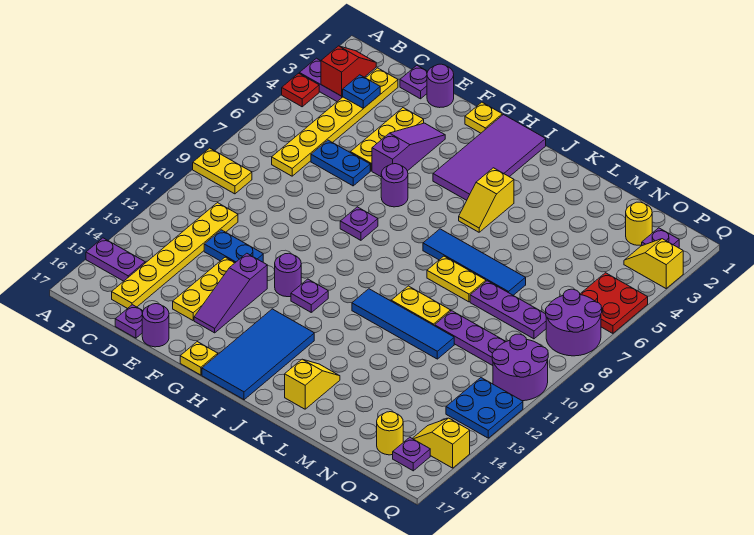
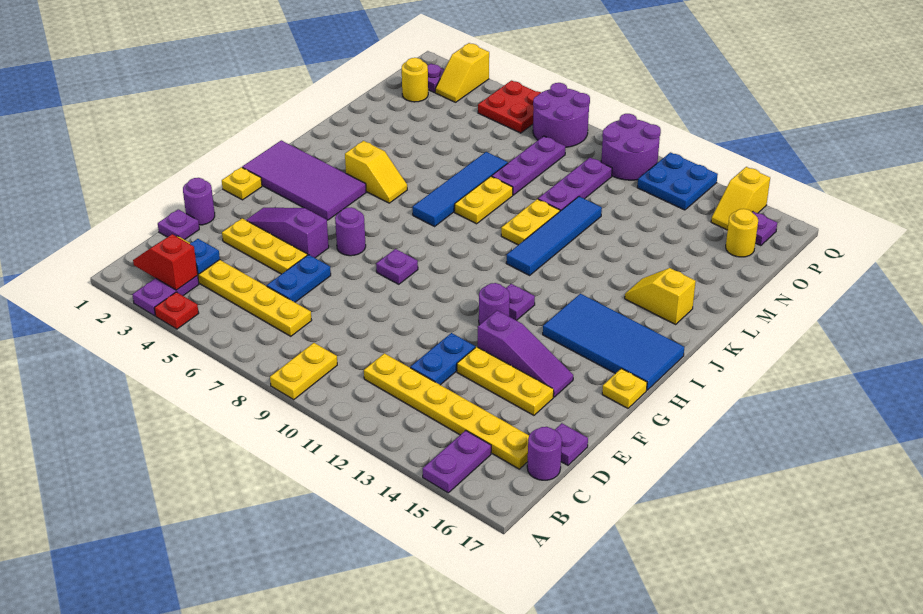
purple round brick E17 level 1 -> purple round brick C17 level 1

